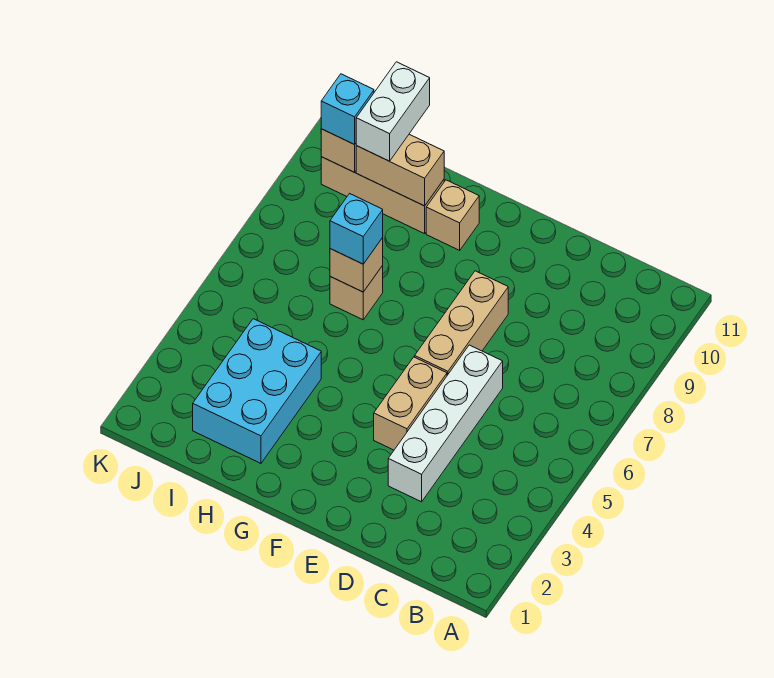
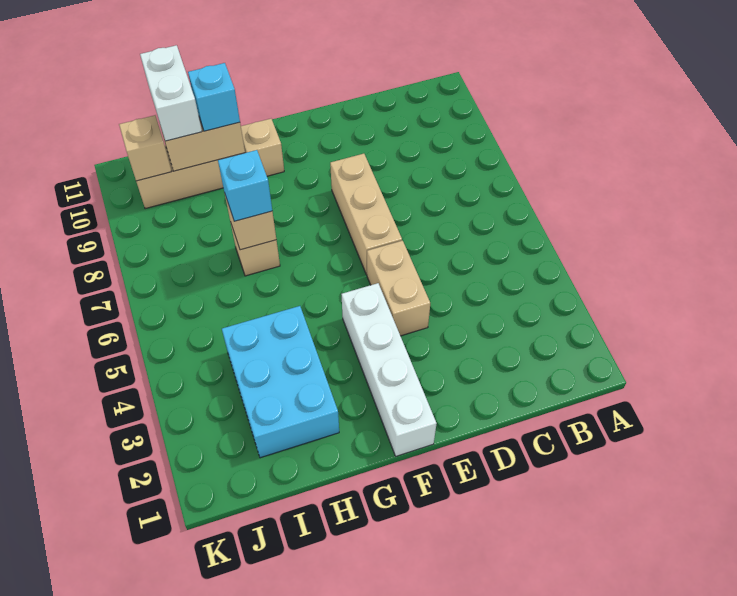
white brick D3:D6 level 1 -> white brick F1:F4 level 1
cyan brick J10 level 3 -> cyan brick H10 level 3

